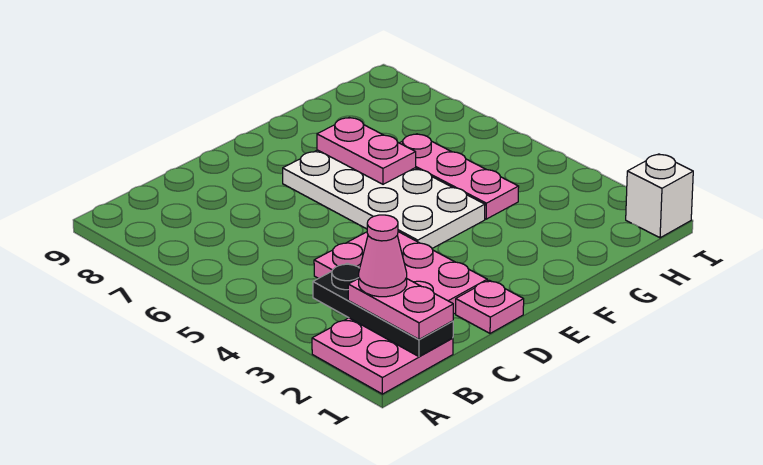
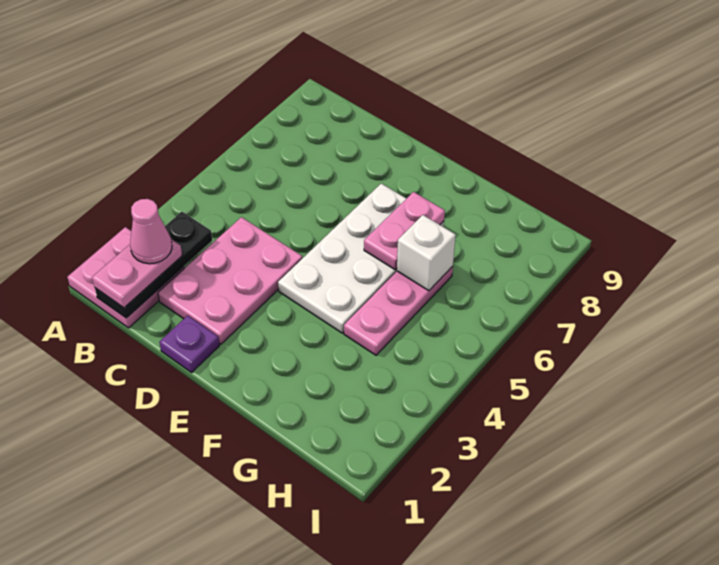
pink plate D1 level 1 -> purple plate D1 level 1
white brick I1 level 1 -> white brick G6 level 2

